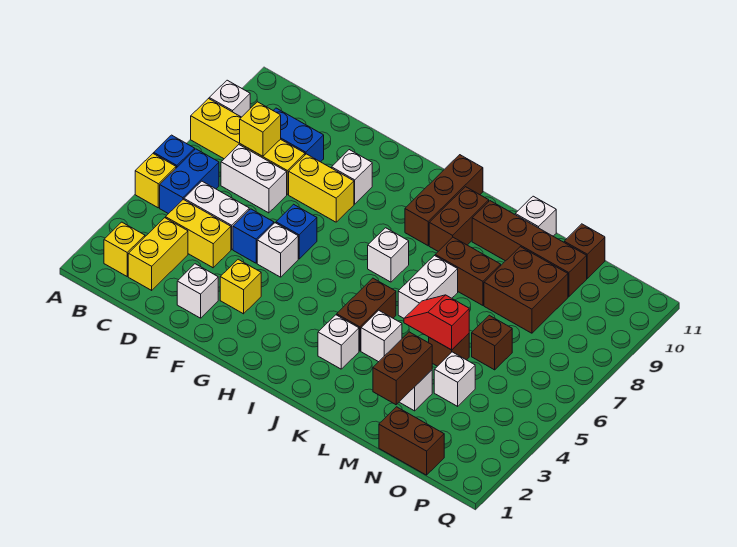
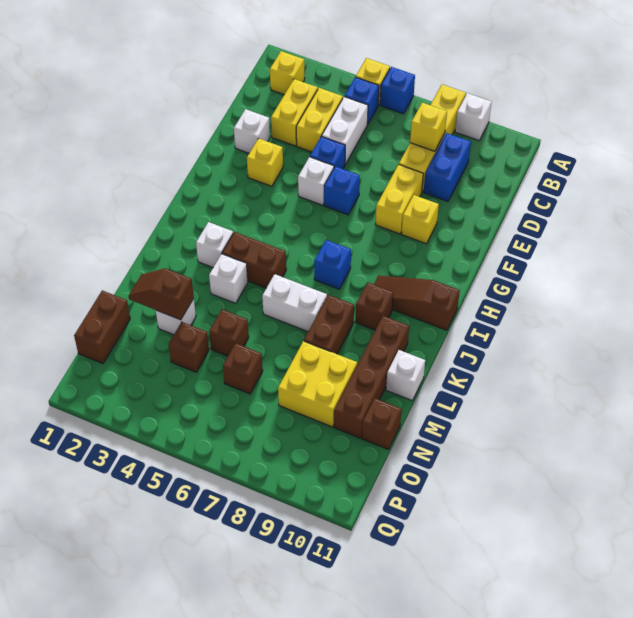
blue brick B5:B6 level 1 -> blue brick B5 level 1
yellow brick C2:C3 level 1 -> yellow brick C3:D3 level 1
white brick C7:D7 level 1 -> none
white brick F9 level 1 -> yellow brick F9 level 1
white brick I7 level 1 -> blue brick I7 level 1
brown brick I9:I11 level 1 -> brown slope I9:I11 level 1 top 11
brown brick J9:J10 level 1 -> brown brick J9 level 1
red slope L5:M5 level 2 top M -> none
brown brick M2:M3 level 2 -> brown slope M2:M3 level 2 top 3
brown brick M8:N9 level 1 -> yellow brick M8:N9 level 1
white brick N4 level 1 -> brown brick N4 level 1

